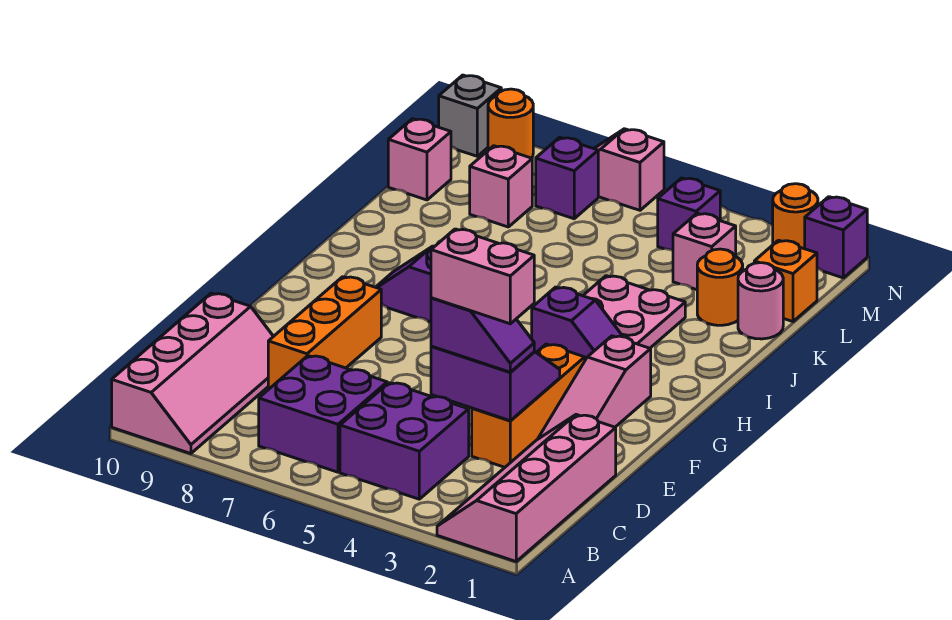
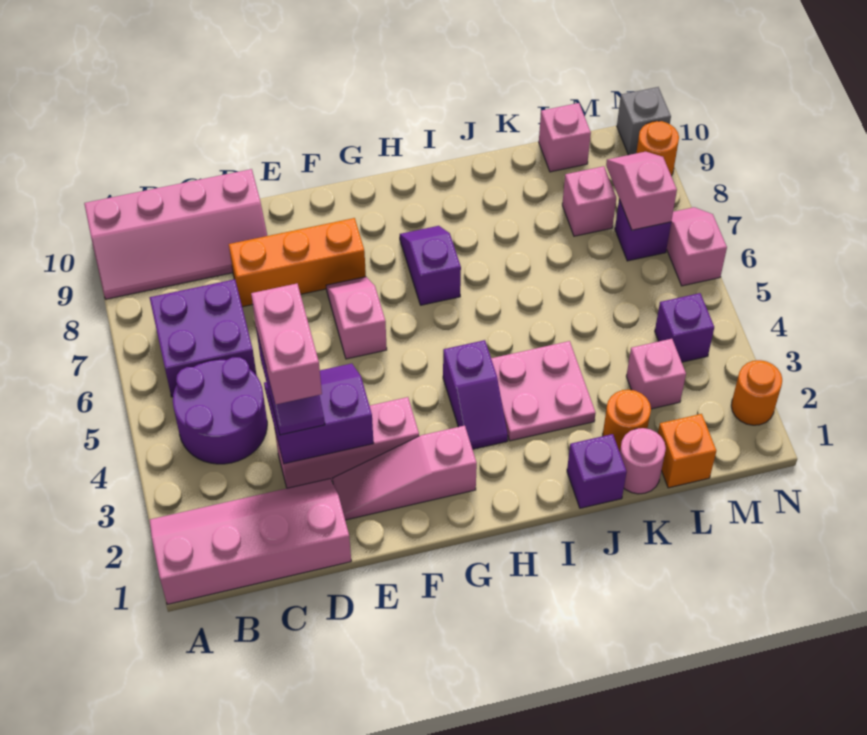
purple brick B4:C5 level 1 -> purple round brick B4:C5 level 1
orange brick D3:F3 level 1 -> pink brick D3:F3 level 1
purple slope D3:E4 level 2 top D -> purple slope D3:E4 level 2 top 3
none -> pink slope F6:F7 level 1 top 6
none -> pink slope M7:M8 level 2 top 7
purple brick N1 level 1 -> purple brick J1 level 1

